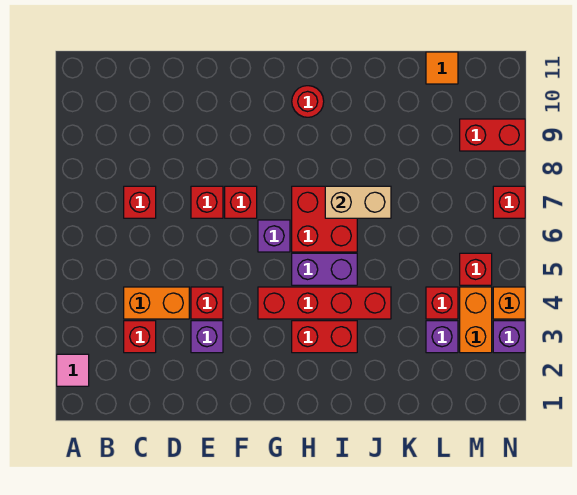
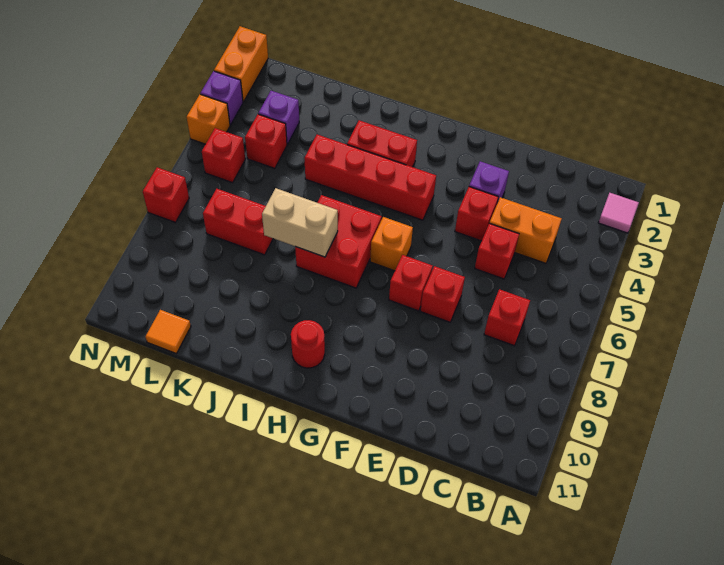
red brick C3 level 1 -> red brick D5 level 1
purple brick G6 level 1 -> orange brick G6 level 1
purple brick H5:I5 level 1 -> none
orange brick M3:M4 level 1 -> orange brick N1:N2 level 1
red brick M9:N9 level 1 -> red brick K7:L7 level 1

